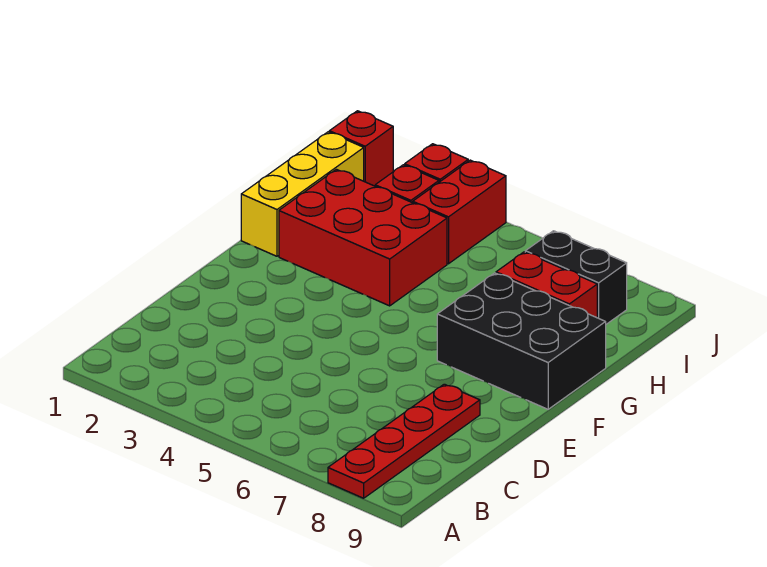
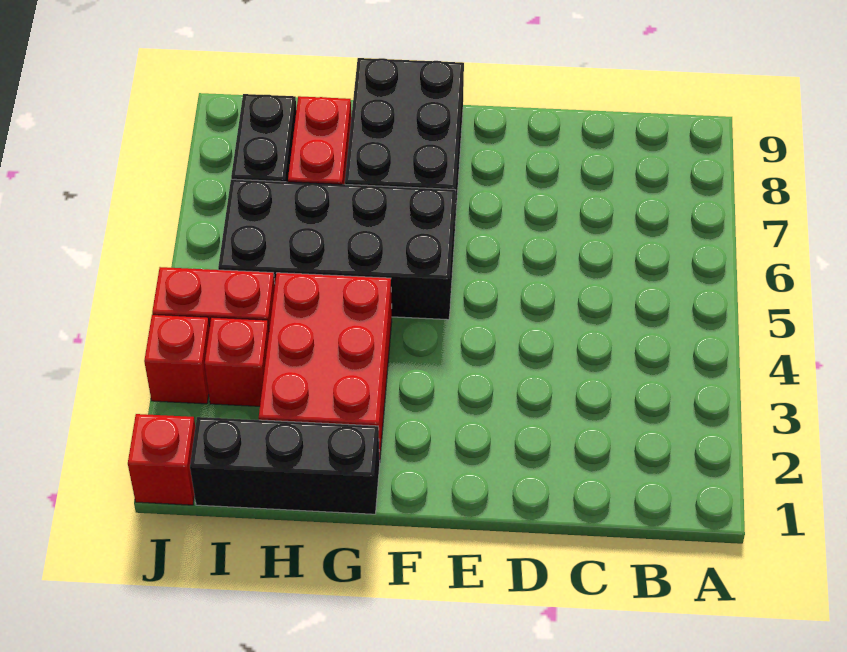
red plate A8:D8 level 1 -> none
none -> black brick F5:I6 level 1
yellow brick G1:I1 level 1 -> black brick G1:I1 level 1

